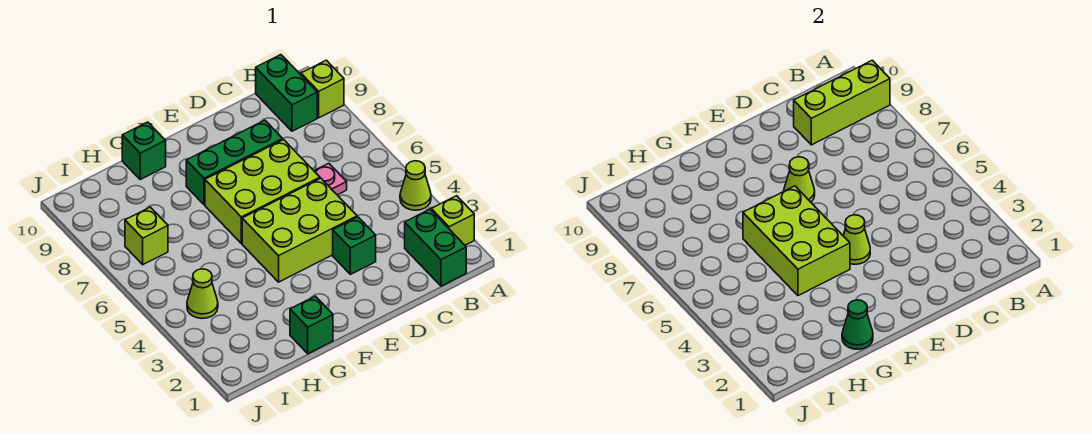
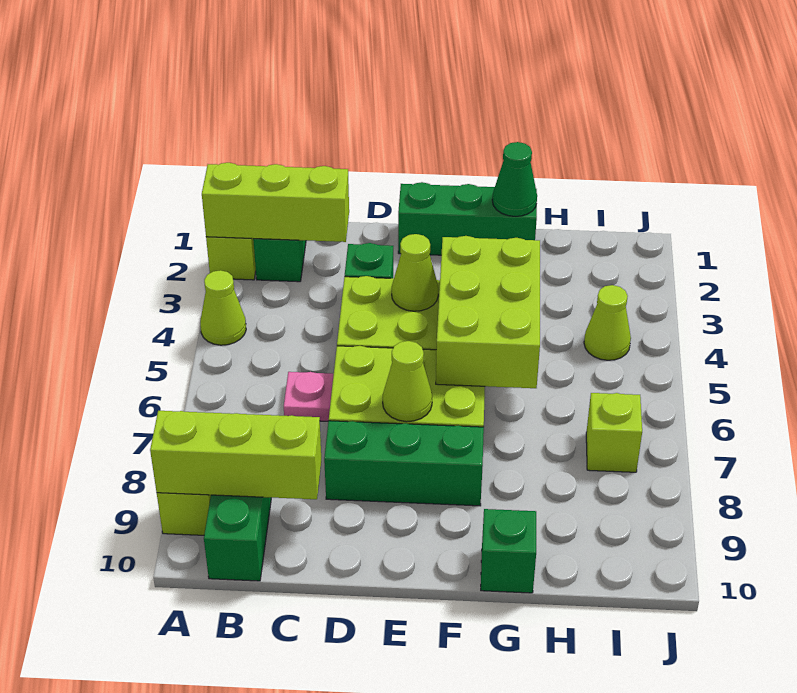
none -> lime brick A2:C2 level 2
green brick G1 level 1 -> green brick E1:G1 level 1

